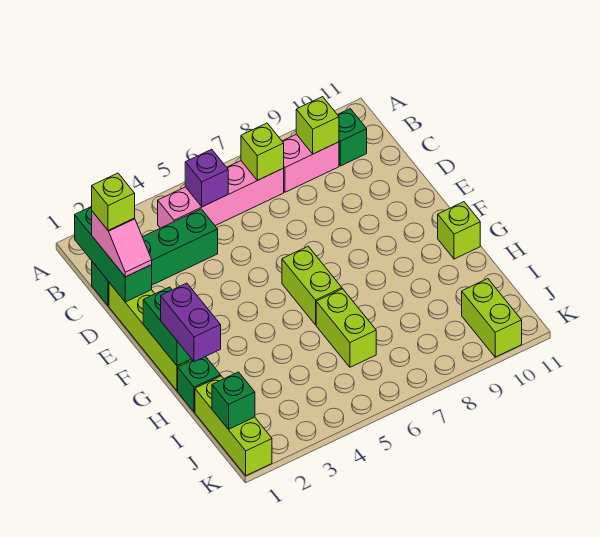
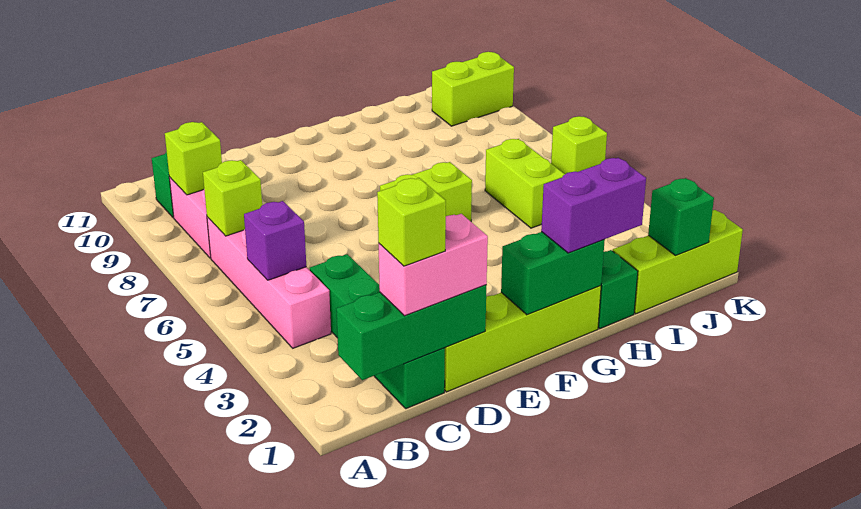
pink slope C1:D1 level 3 top C -> pink brick C1:D1 level 3
lime brick G11 level 1 -> lime brick K6 level 1
lime brick H6:I6 level 1 -> lime brick I5:I6 level 1

